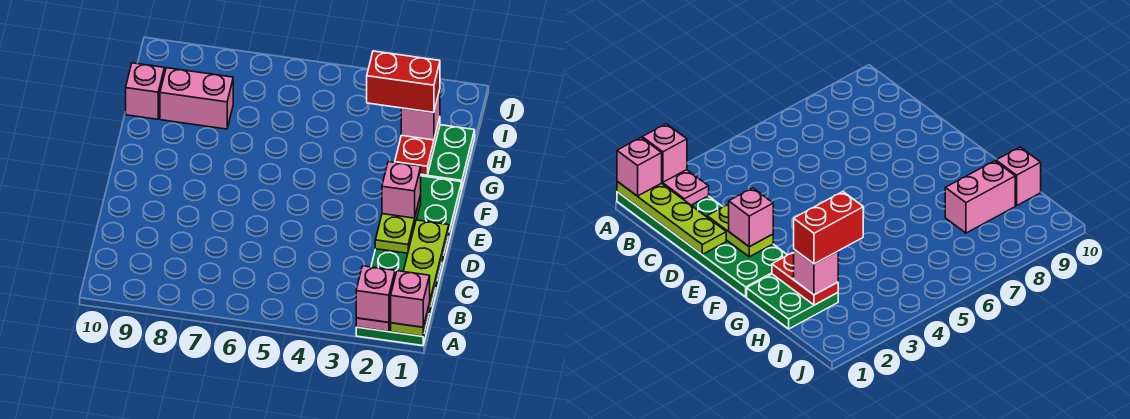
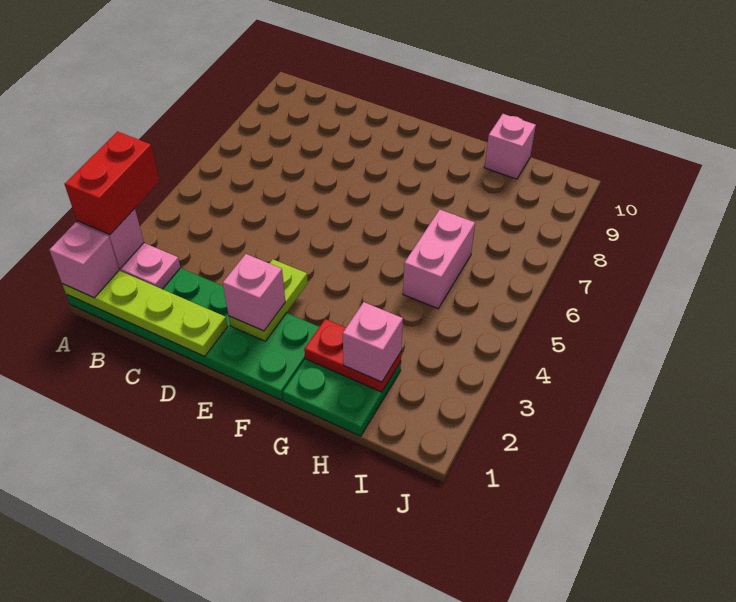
lime plate D2:E2 level 2 -> lime plate E2:E3 level 2
red brick H2:H3 level 4 -> red brick A2:A3 level 4
pink brick H8:H9 level 1 -> pink brick H5:H6 level 1

